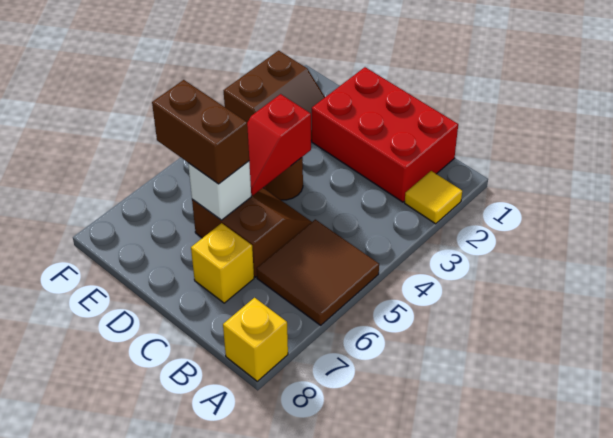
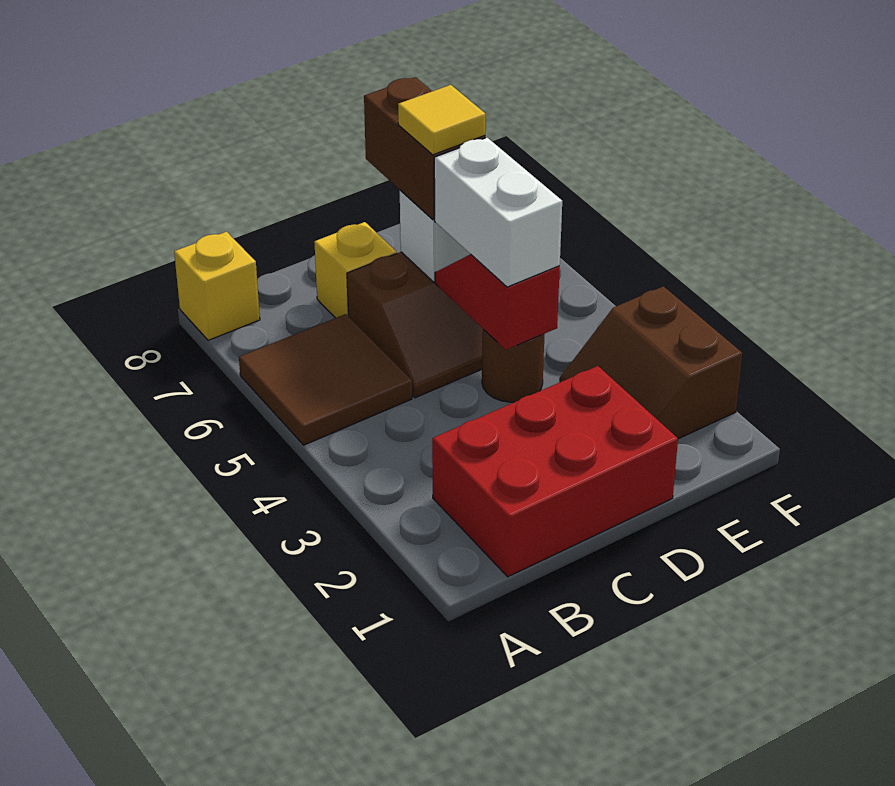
yellow tile A2 level 1 -> yellow tile D6 level 4
none -> white brick D4:D5 level 3
brown brick D6:E6 level 3 -> brown brick D6:D7 level 3

